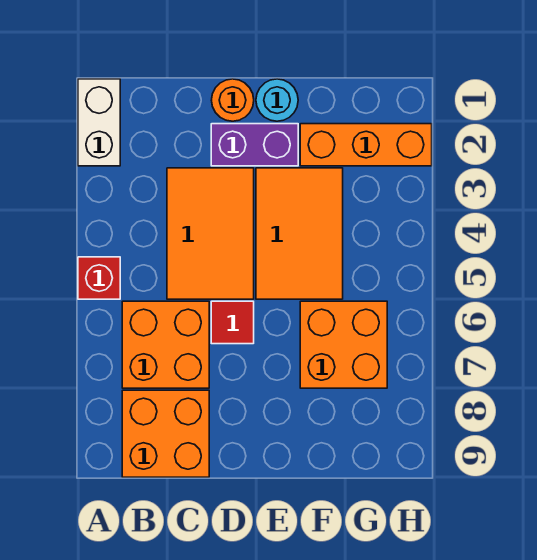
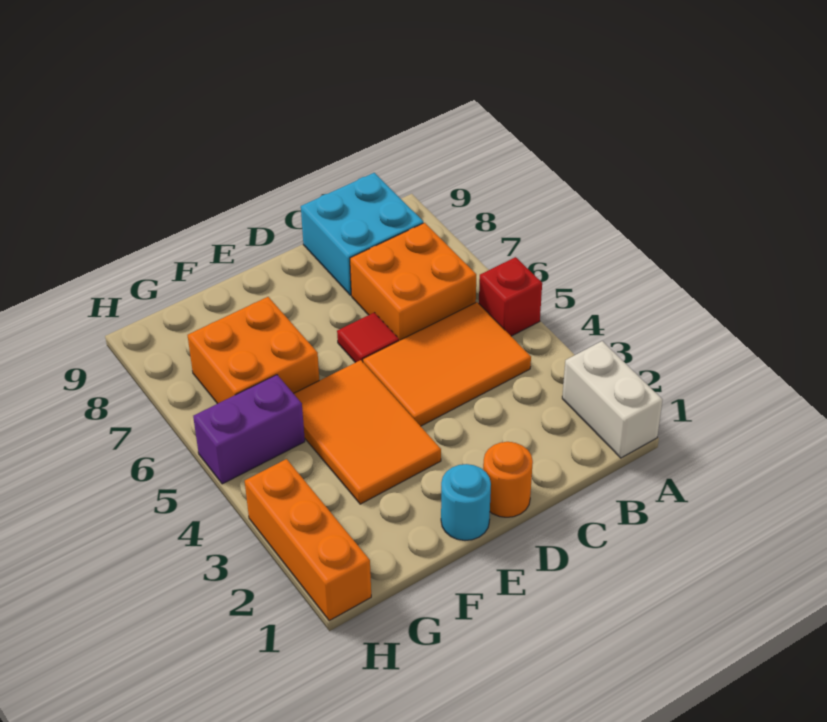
orange brick B8:C9 level 1 -> cyan brick B8:C9 level 1
orange tile C3:D5 level 1 -> orange tile B4:D5 level 1
purple brick D2:E2 level 1 -> purple brick G5:H5 level 1
orange brick F2:H2 level 1 -> orange brick H1:H3 level 1

